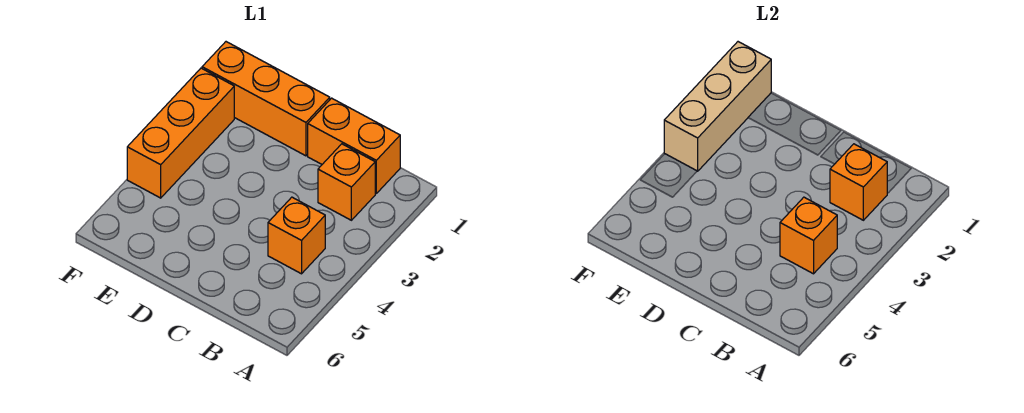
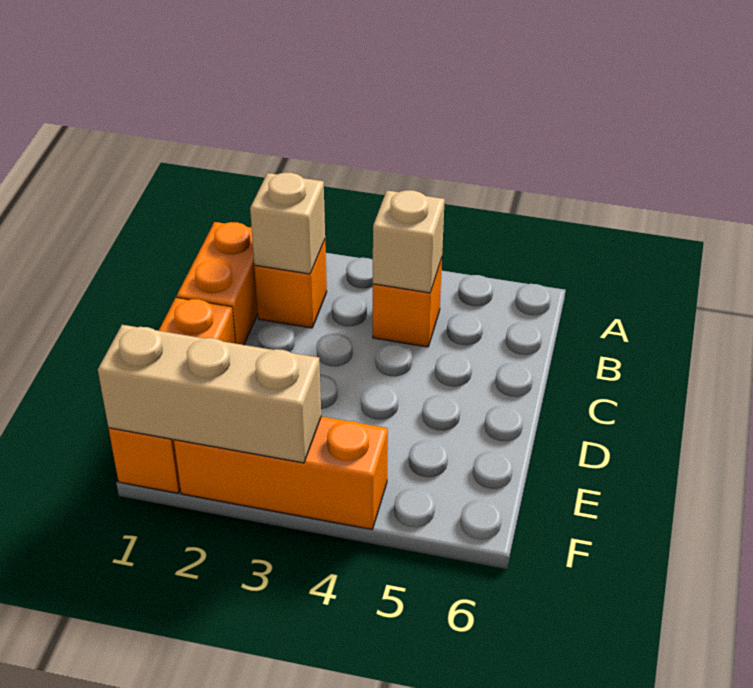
orange brick B2 level 2 -> tan brick B2 level 2
orange brick B4 level 2 -> tan brick B4 level 2

